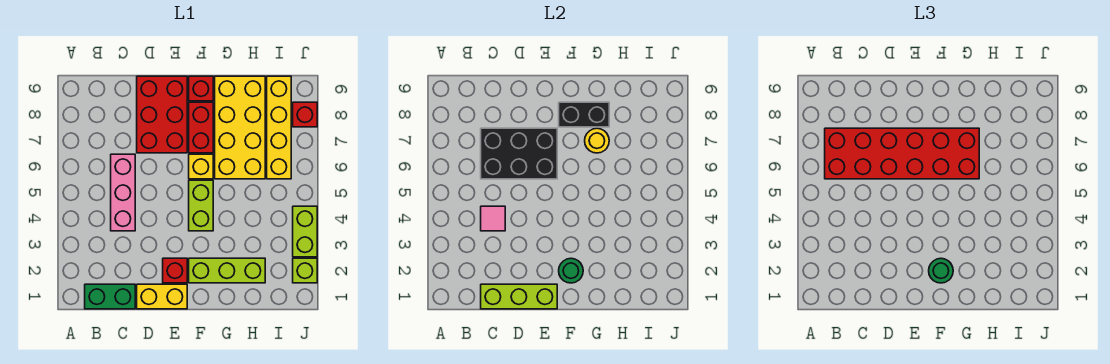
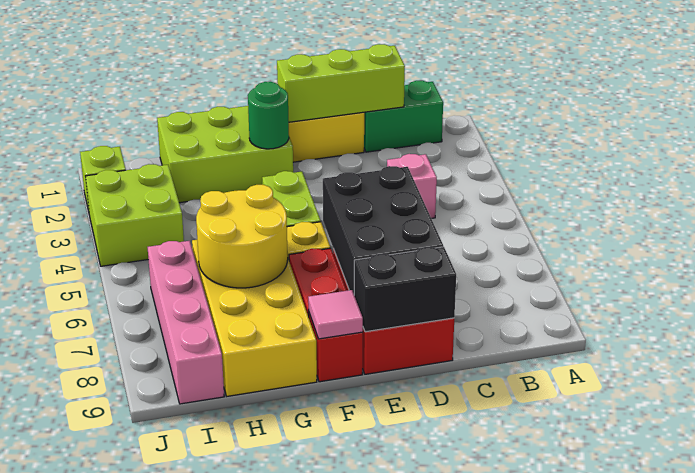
red brick B6:G7 level 3 -> none
pink brick C4:C6 level 1 -> pink brick C4 level 1
pink tile C4 level 2 -> pink tile F9 level 2
black brick C6:E7 level 2 -> black brick D6:E8 level 2
red brick E2 level 1 -> none
lime brick F2:H2 level 1 -> lime brick F1:H2 level 1
green round brick F2 level 3 -> none
black brick F8:G8 level 2 -> black brick D9:E9 level 2
yellow round brick G7 level 2 -> yellow round brick G6:H7 level 2
yellow brick I6:I9 level 1 -> pink brick I6:I9 level 1
lime brick J3:J4 level 1 -> lime brick I3:J4 level 1
red brick J8 level 1 -> none

